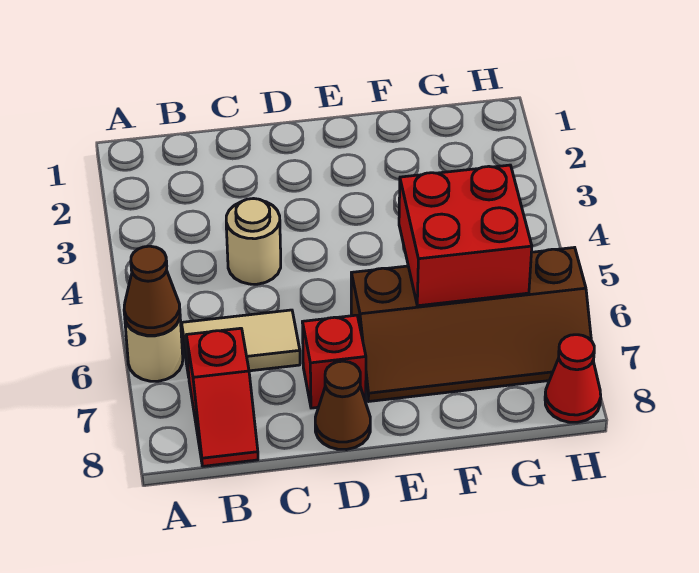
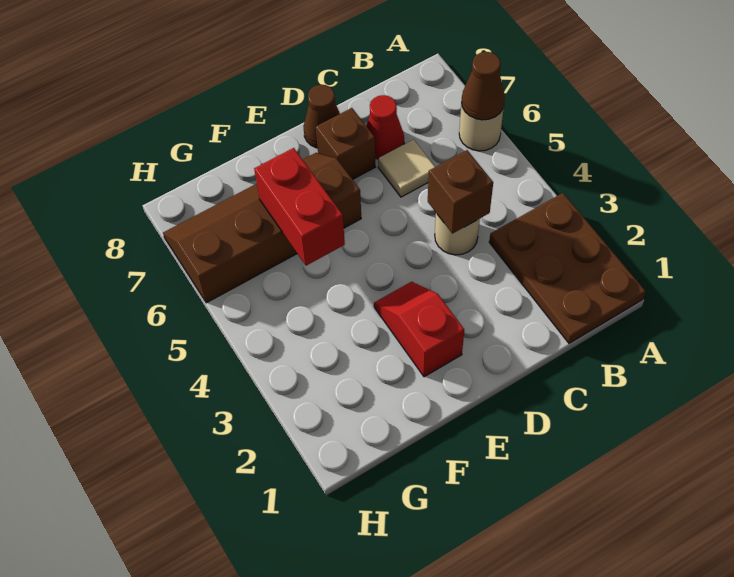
none -> brown plate A1:B3 level 1
tan tile B6:C6 level 1 -> tan tile C6 level 1
red slope B7:B8 level 1 top 7 -> red slope E2:E3 level 1 top 2
none -> brown brick C4 level 2
red brick D7 level 1 -> brown brick D7 level 1
red brick F5:G6 level 2 -> red brick F5:F6 level 2
red cone H8 level 1 -> red cone C7 level 1

